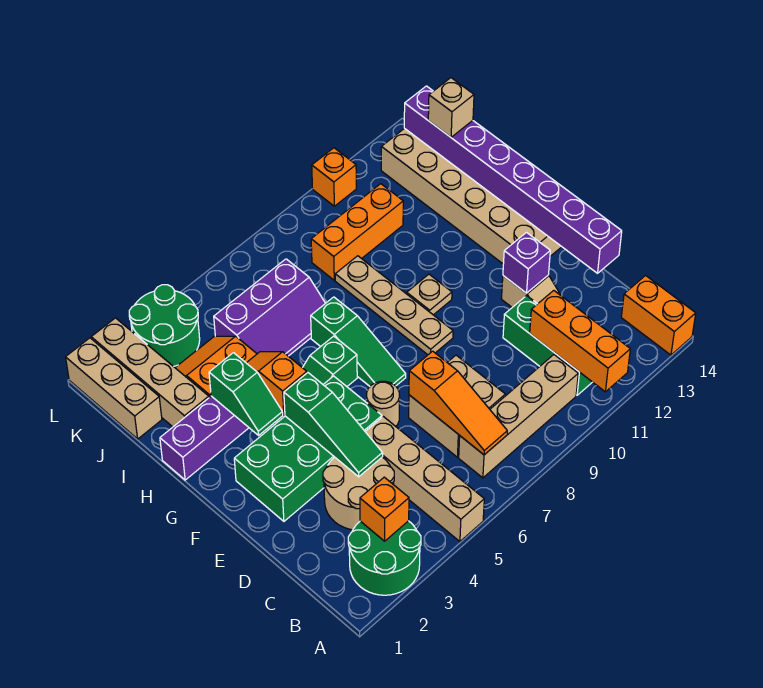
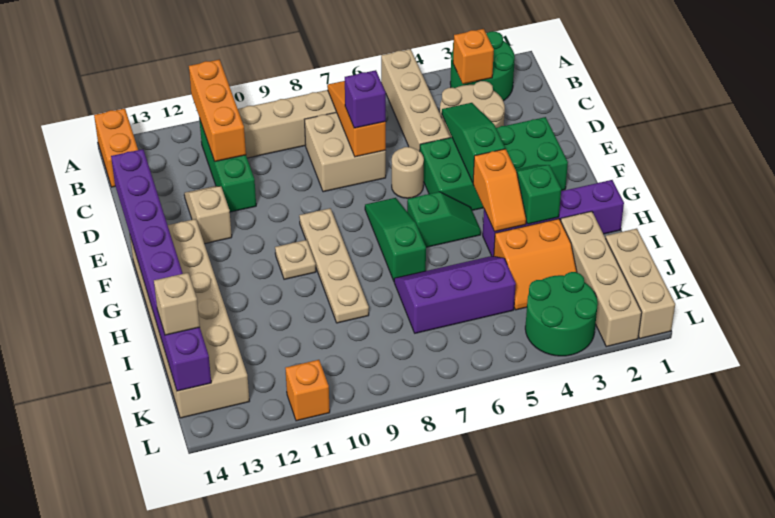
purple brick E12 level 2 -> purple brick D7 level 3
orange brick J9:J11 level 1 -> none

